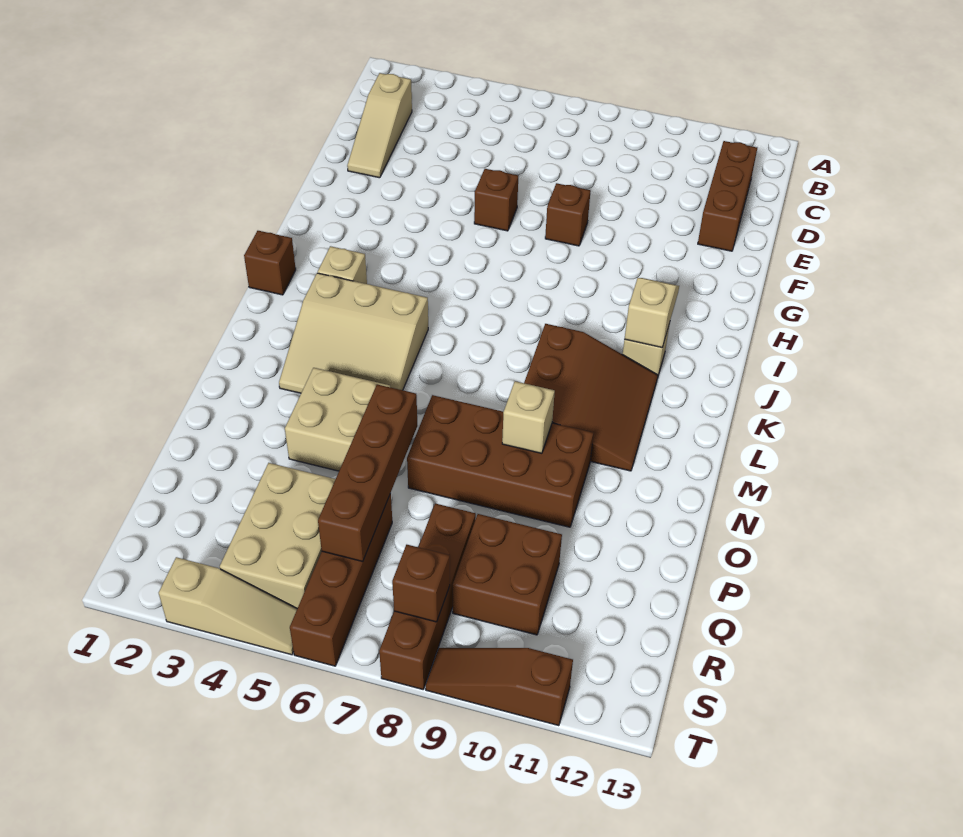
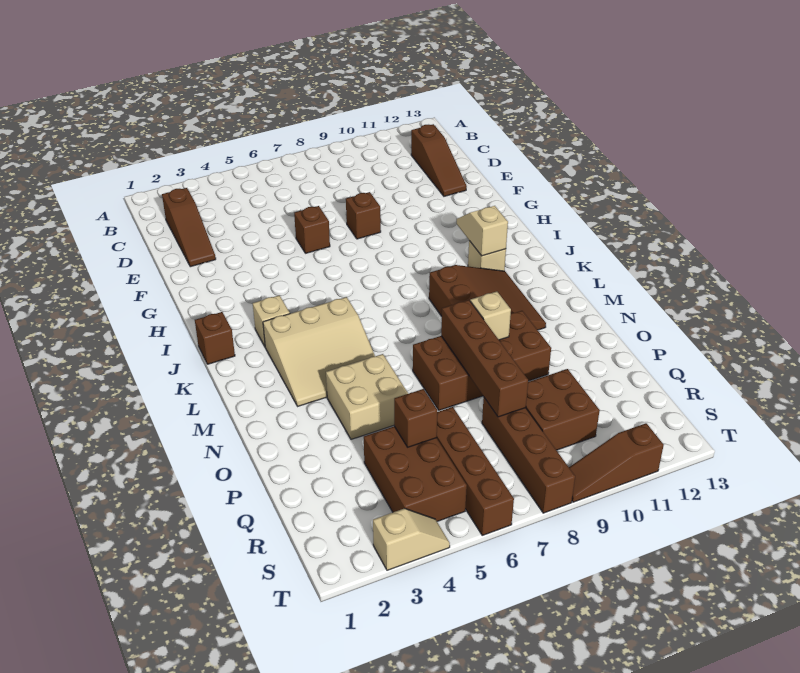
tan slope C2:E2 level 1 top C -> brown slope C2:E2 level 1 top C
brown brick C12:E12 level 1 -> brown slope C12:E12 level 1 top C
brown brick O6:R6 level 2 -> brown brick N8:Q8 level 2
tan brick Q4:S5 level 1 -> brown brick Q4:S5 level 1
brown brick S8 level 2 -> brown brick Q5 level 2
tan slope T3:T5 level 1 top 3 -> tan slope T3:T4 level 1 top 3

